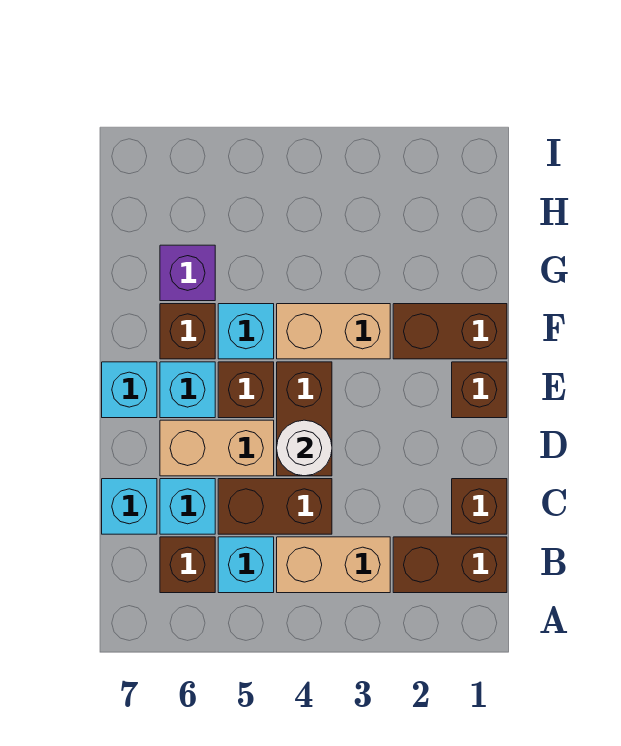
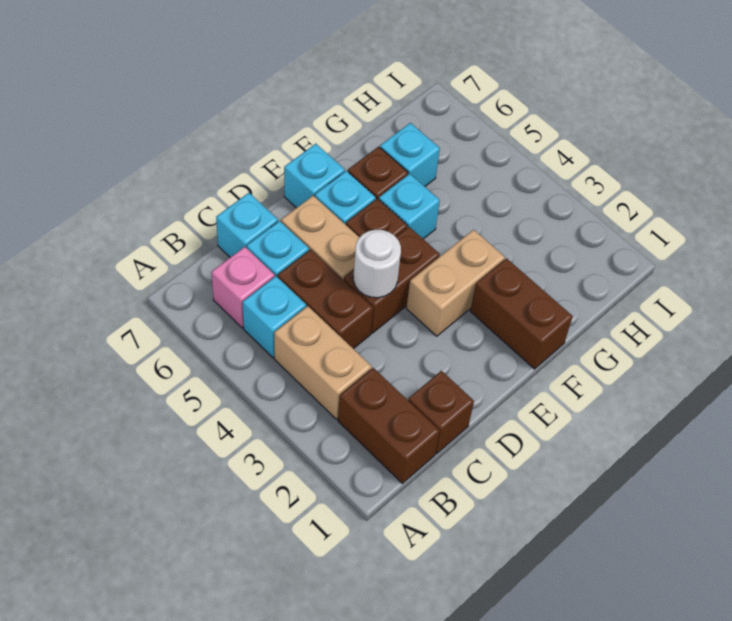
brown brick B6 level 1 -> pink brick B6 level 1
brown brick E1 level 1 -> none
tan brick F3:F4 level 1 -> tan brick E3:F3 level 1
purple brick G6 level 1 -> cyan brick G6 level 1

